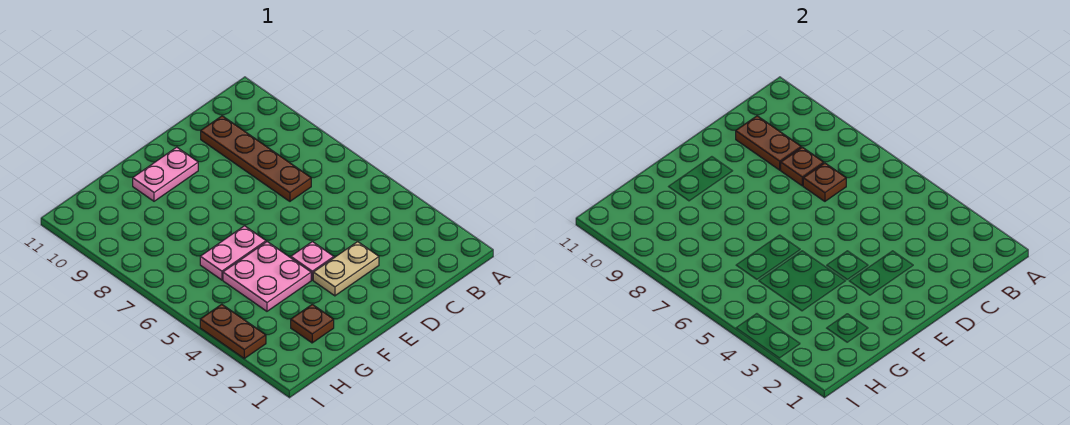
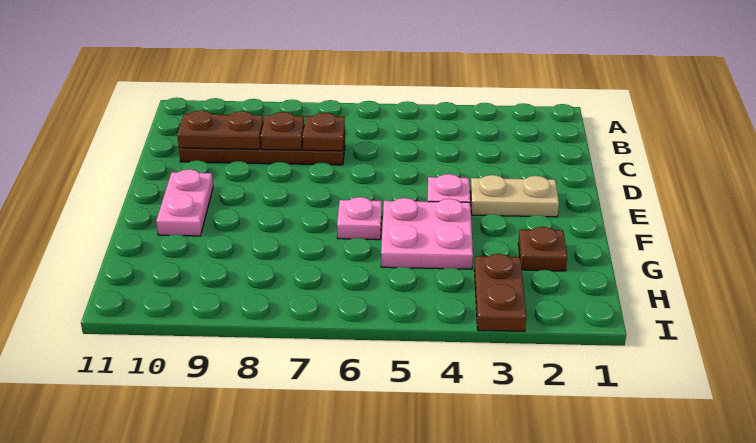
tan plate D3:E3 level 1 -> tan plate E2:E3 level 1
pink plate F6:G6 level 1 -> pink plate F6 level 1
brown plate I3:I4 level 1 -> brown plate H3:I3 level 1

